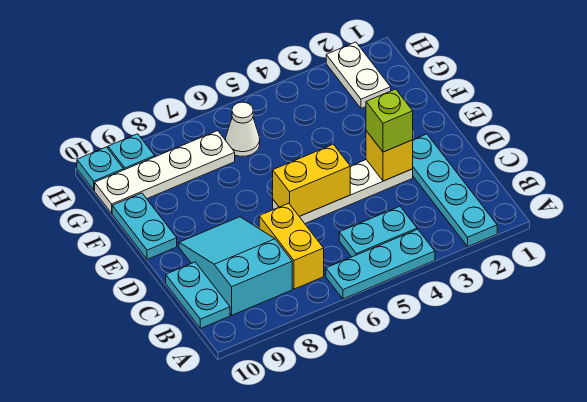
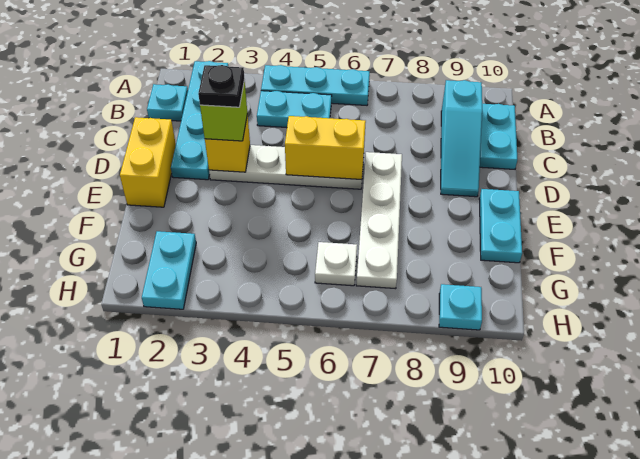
yellow brick B7:C7 level 1 -> yellow brick D1:E1 level 1
cyan slope B8:D9 level 1 top B -> cyan slope B9:D9 level 1 top B
none -> black plate D3 level 4
white plate G2:H2 level 1 -> cyan plate G2:H2 level 1
white cone G6 level 1 -> white plate G6 level 1
white plate G7:G10 level 1 -> white plate D7:G7 level 1
cyan plate H10 level 1 -> cyan plate B1 level 1

